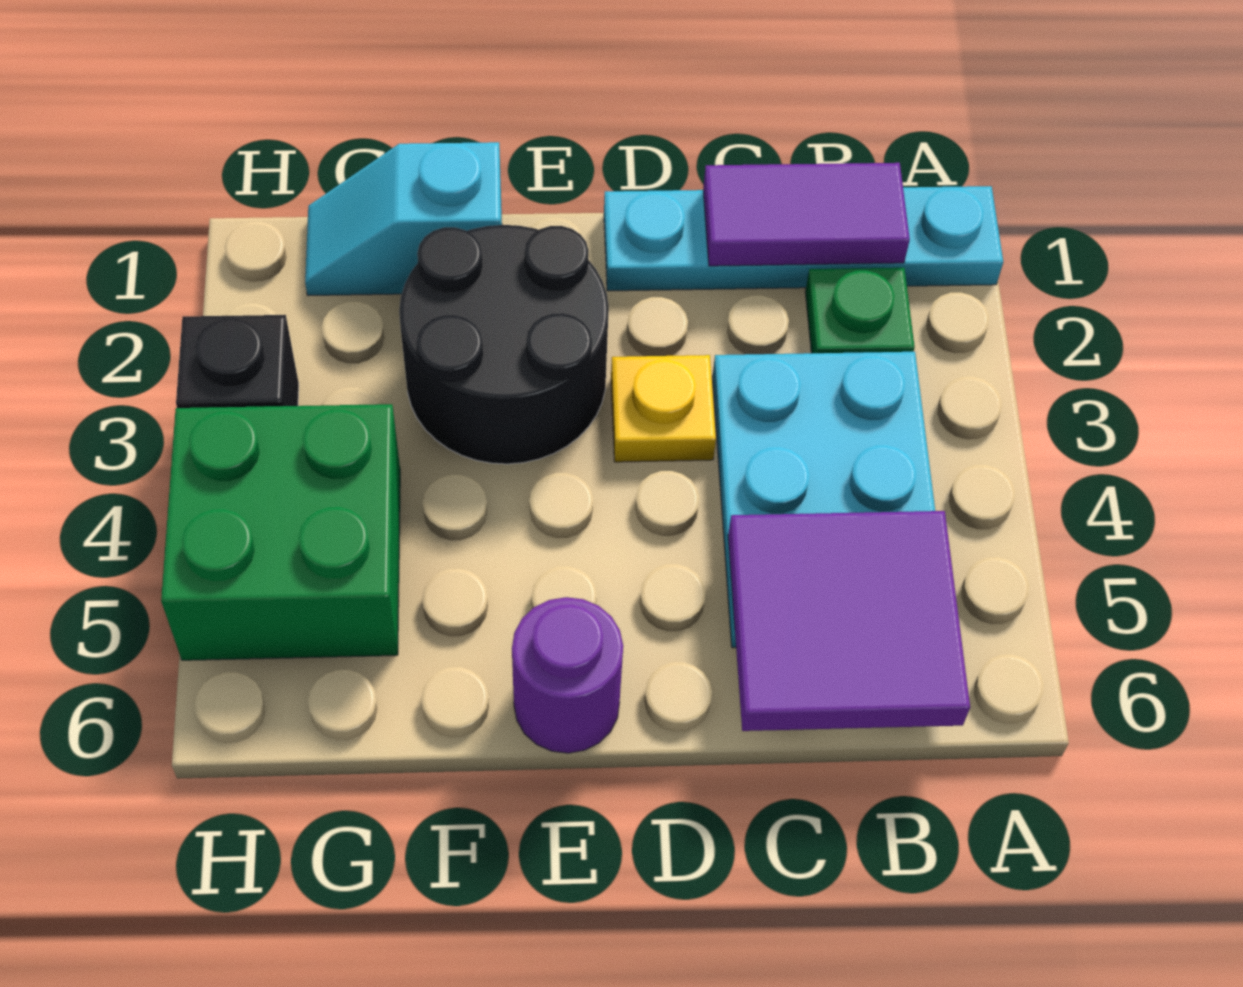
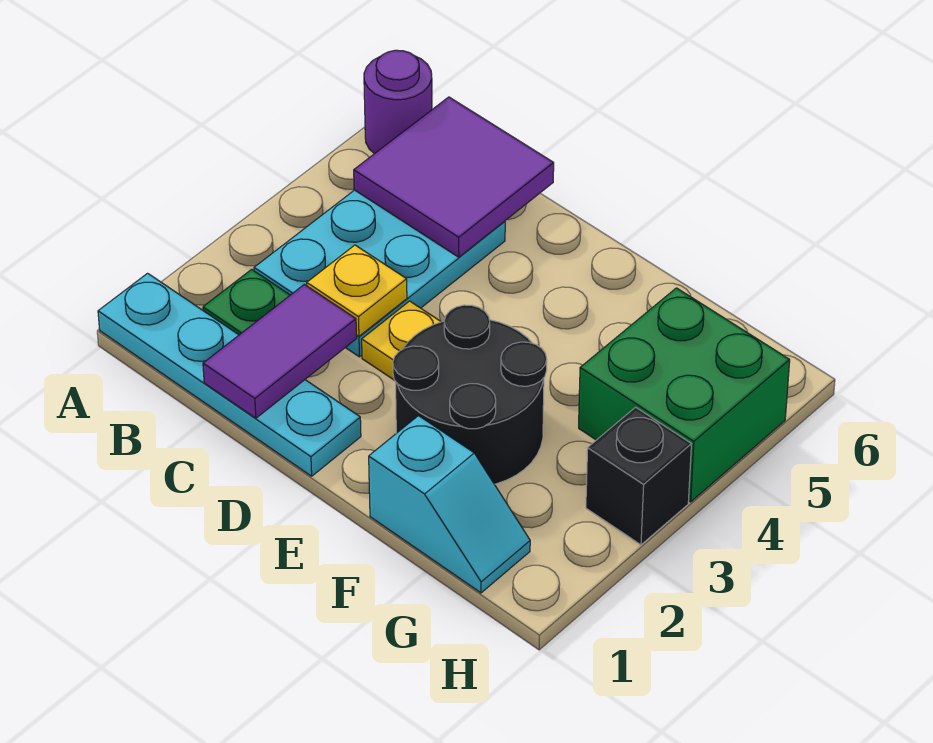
purple tile B1:C1 level 2 -> purple tile C1:C2 level 2
none -> yellow plate C3 level 2
purple round brick E6 level 1 -> purple round brick A6 level 1

